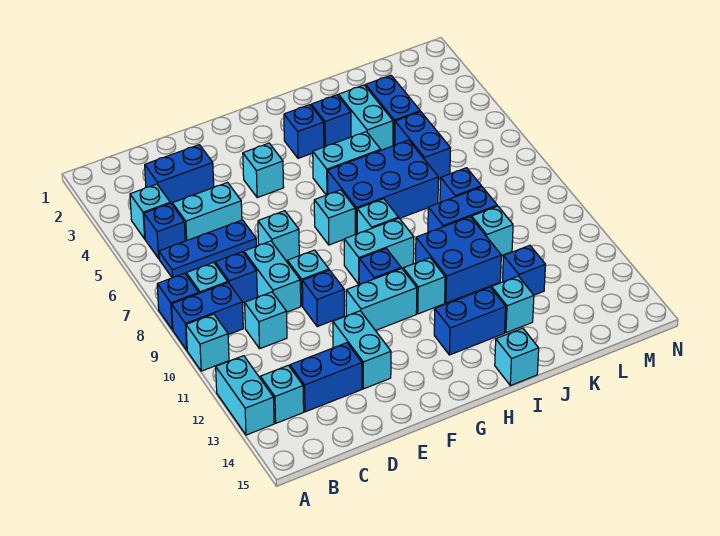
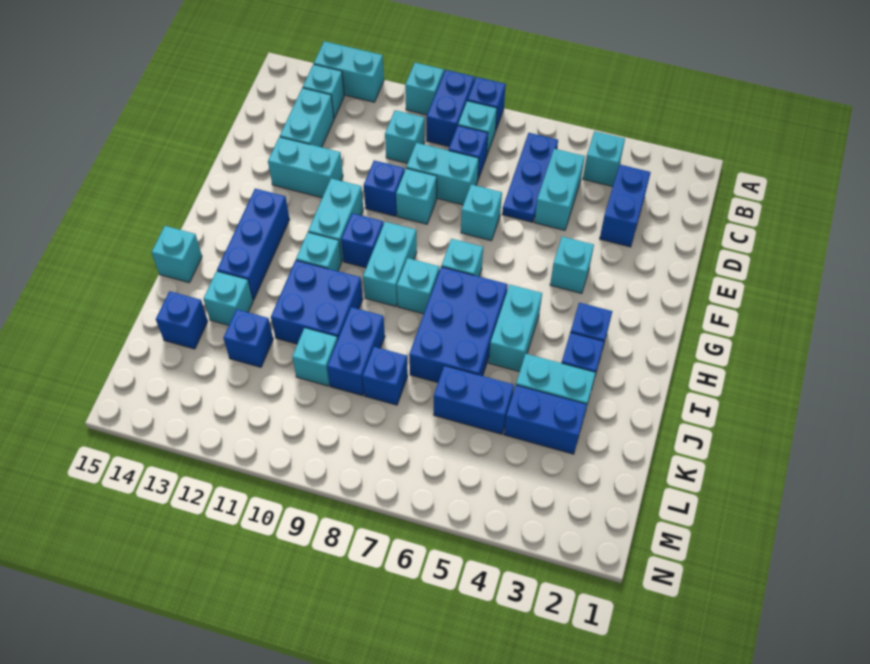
blue brick B5 level 1 -> blue brick K14 level 1
blue brick C13:D13 level 1 -> cyan brick C13:D13 level 1
blue brick H13:I13 level 1 -> blue brick G13:I13 level 1

